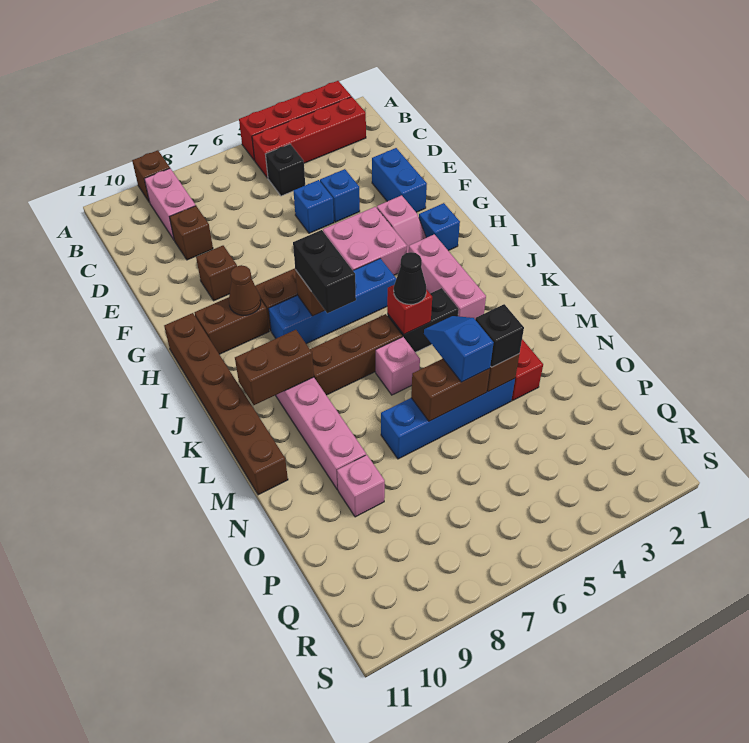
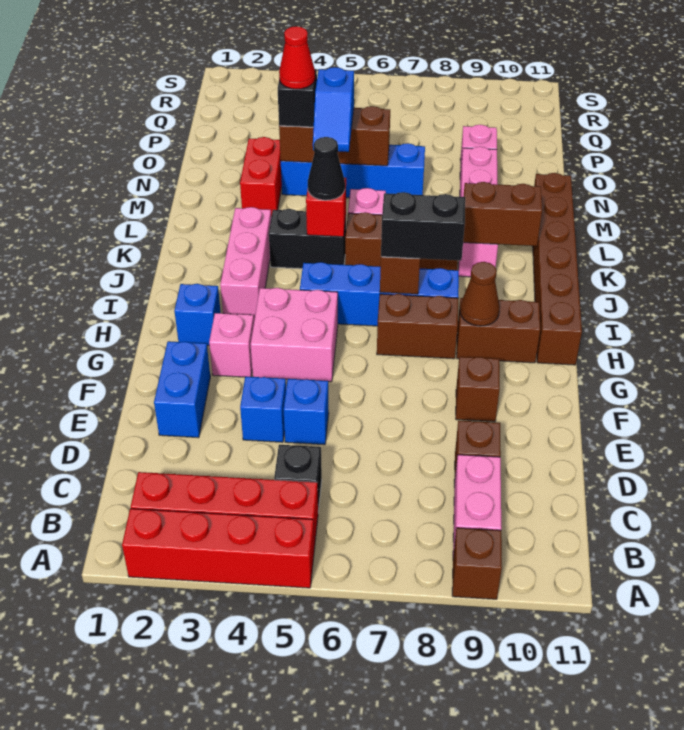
black brick I7:J7 level 3 -> black brick I7:I8 level 3
none -> red cone N4 level 4

